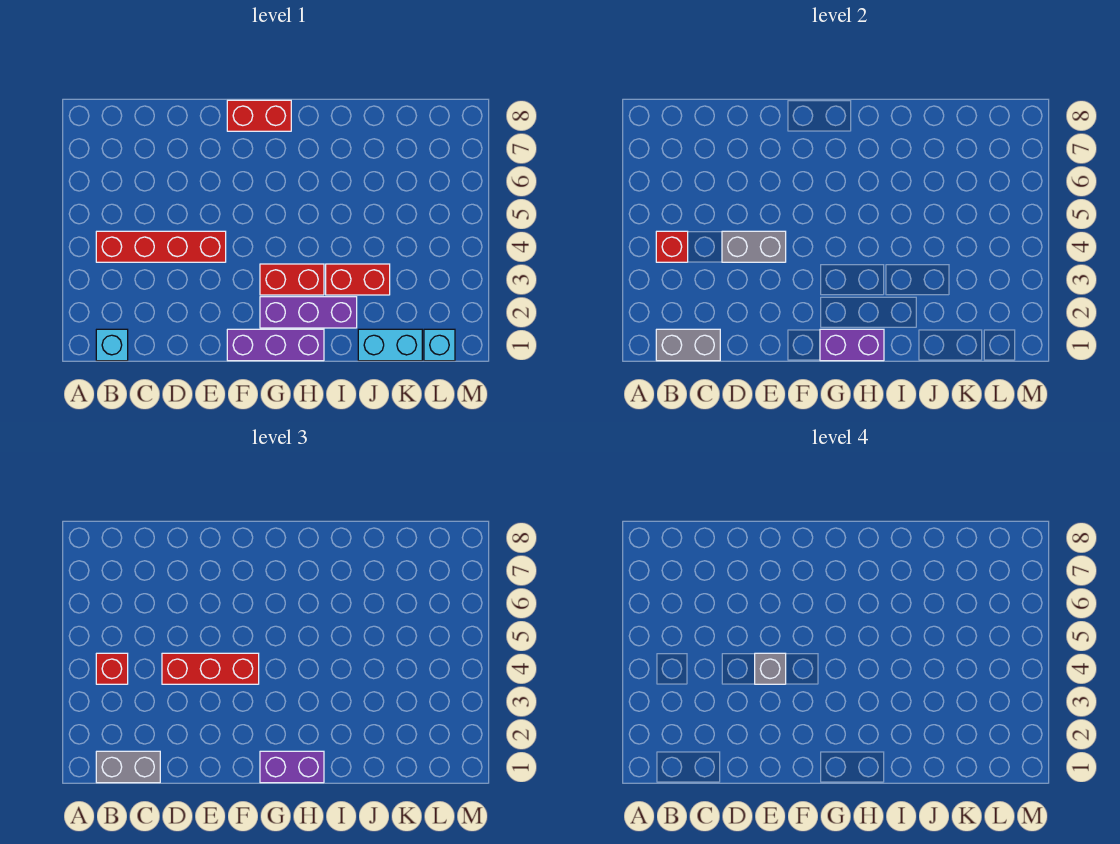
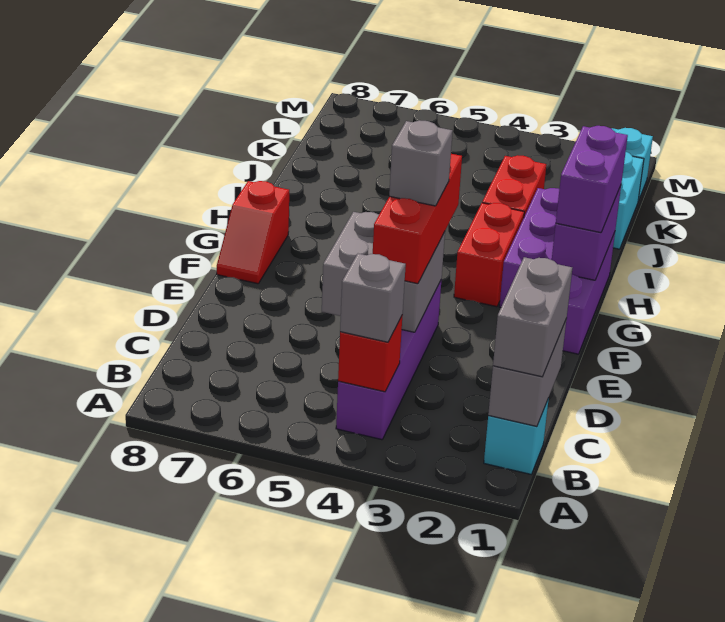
red brick B4:E4 level 1 -> purple brick B4:E4 level 1
red brick B4 level 3 -> grey brick B4 level 3
grey brick D4:E4 level 2 -> grey brick D4:E5 level 2
red brick F8:G8 level 1 -> red slope F8:G8 level 1 top G

